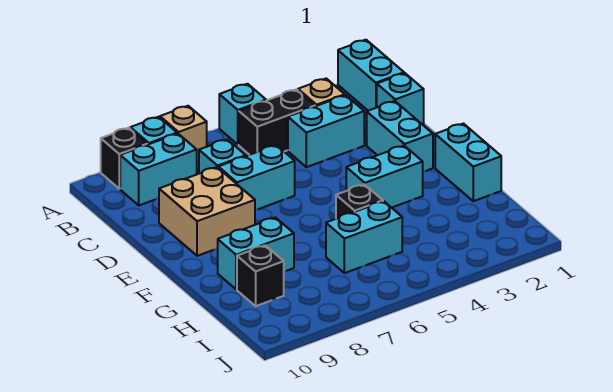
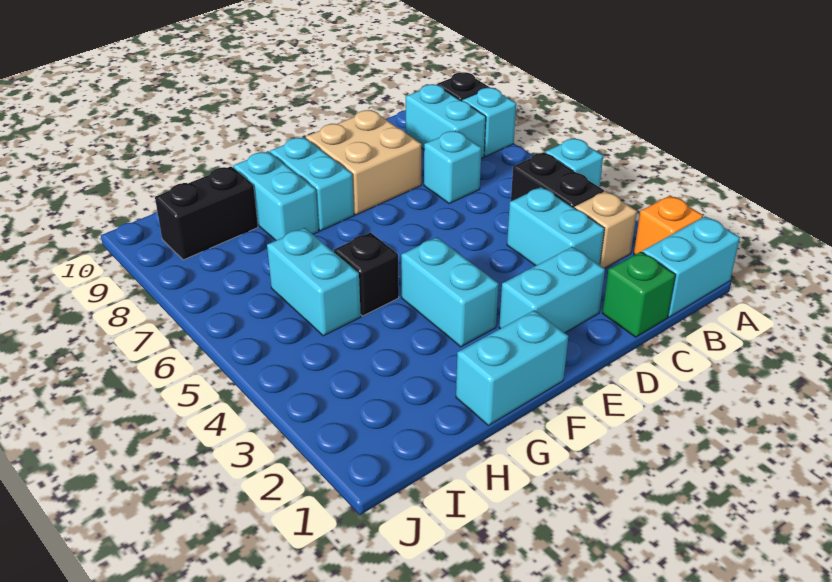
none -> orange brick A2 level 1
tan brick A7 level 1 -> none
cyan brick C1 level 1 -> green brick C1 level 1
cyan brick D6:D7 level 1 -> cyan brick F8:F9 level 1
black brick H9 level 1 -> black brick H9:I9 level 1

